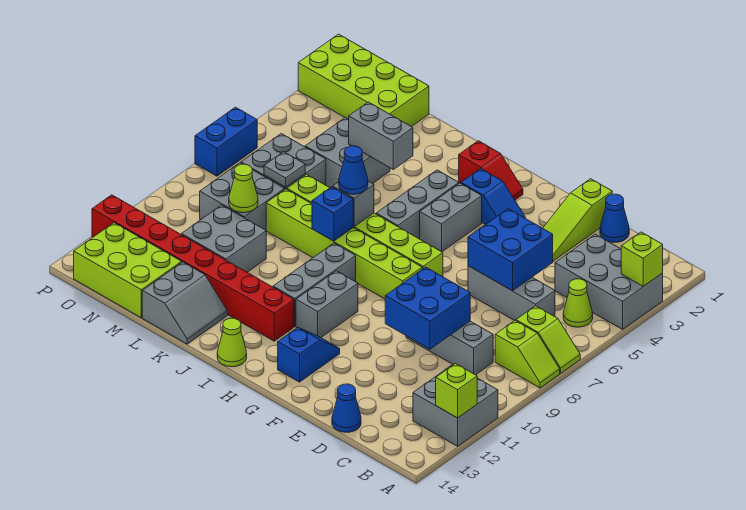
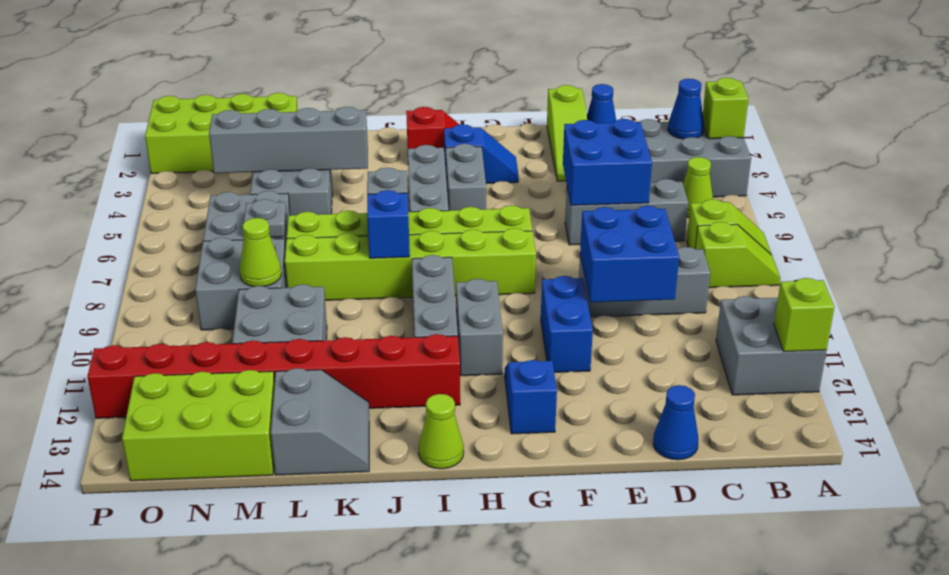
blue cone J7 level 3 -> blue cone B3 level 2
grey brick K4:L4 level 2 -> grey brick K4:N4 level 2
blue brick P6:P7 level 1 -> blue brick F10:F11 level 1

